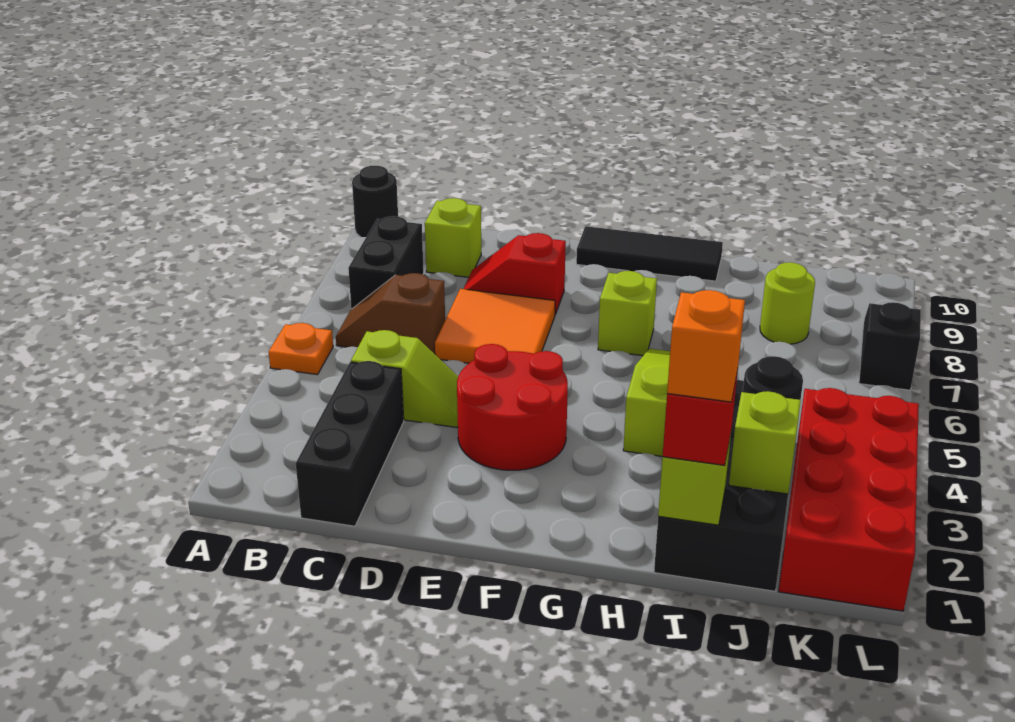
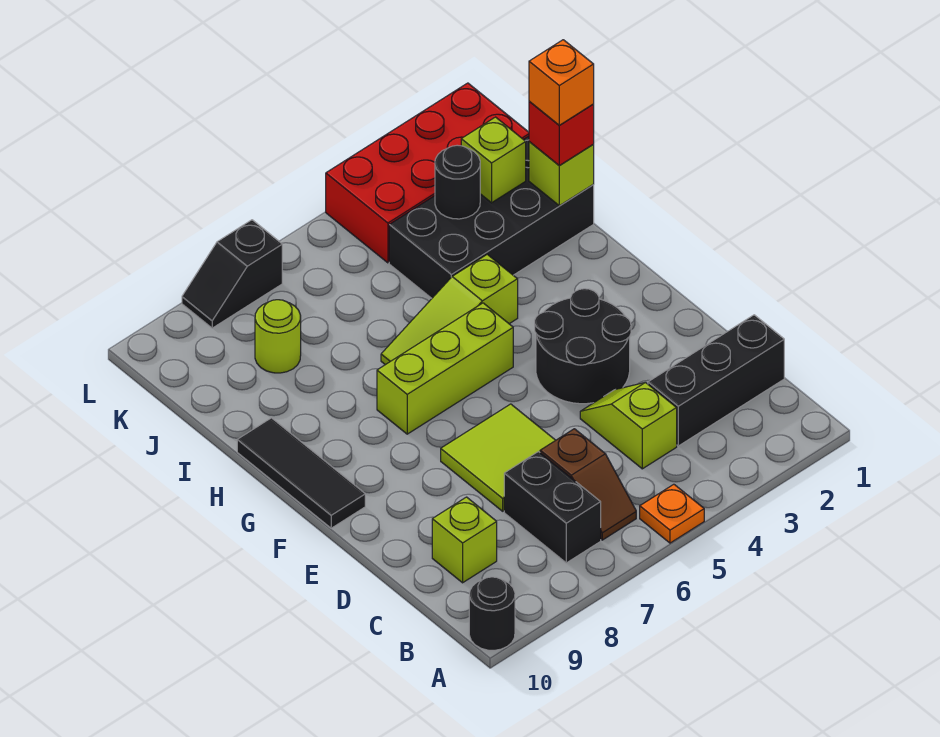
black brick B7:B8 level 1 -> black brick B7:C7 level 1
orange tile D6:E7 level 1 -> lime tile D6:E7 level 1
red slope D8:E8 level 1 top E -> none
red round brick E3:F4 level 1 -> black round brick E3:F4 level 1
lime brick G7 level 1 -> lime brick G5:G7 level 1

